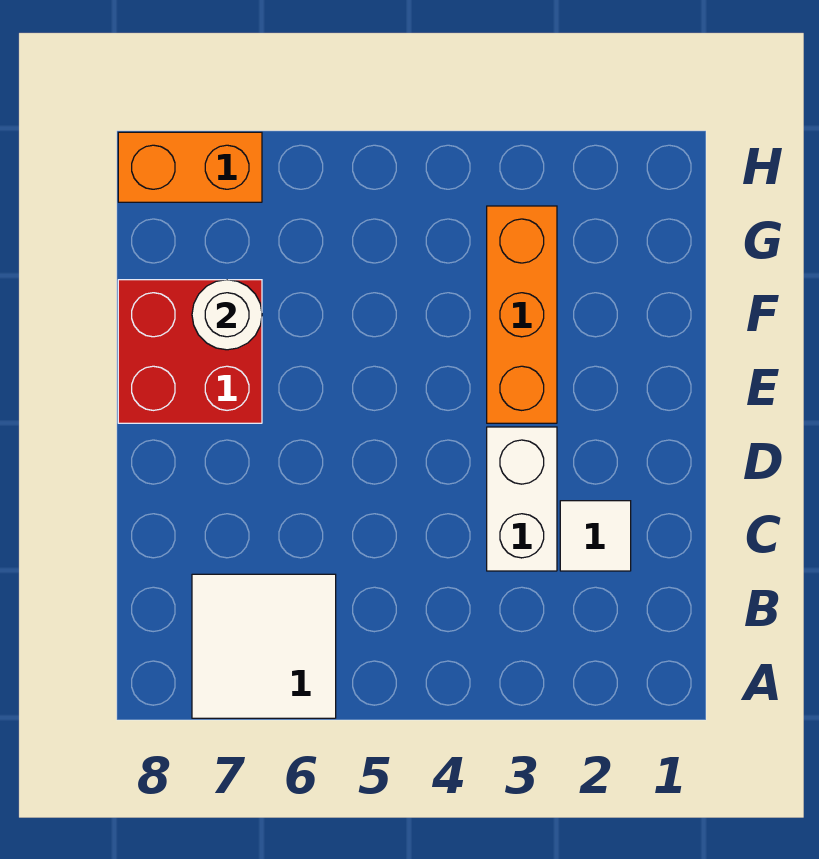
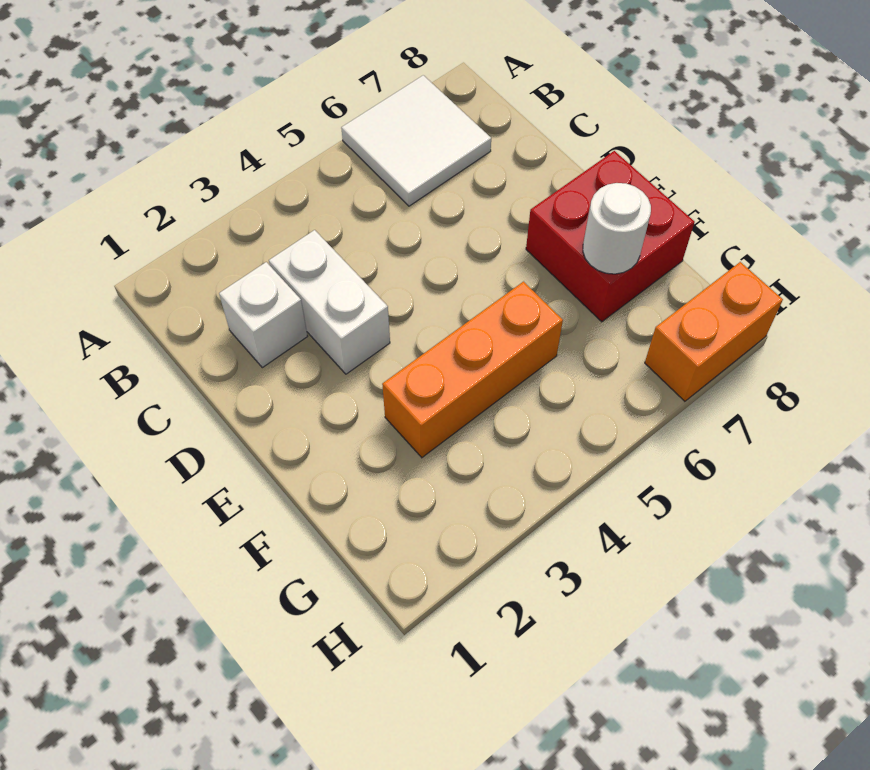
white tile C2 level 1 -> white brick C2 level 1
orange brick E3:G3 level 1 -> orange brick F3:F5 level 1

